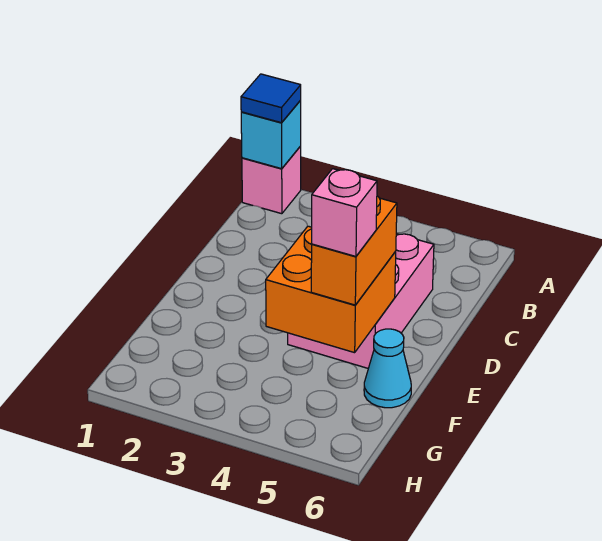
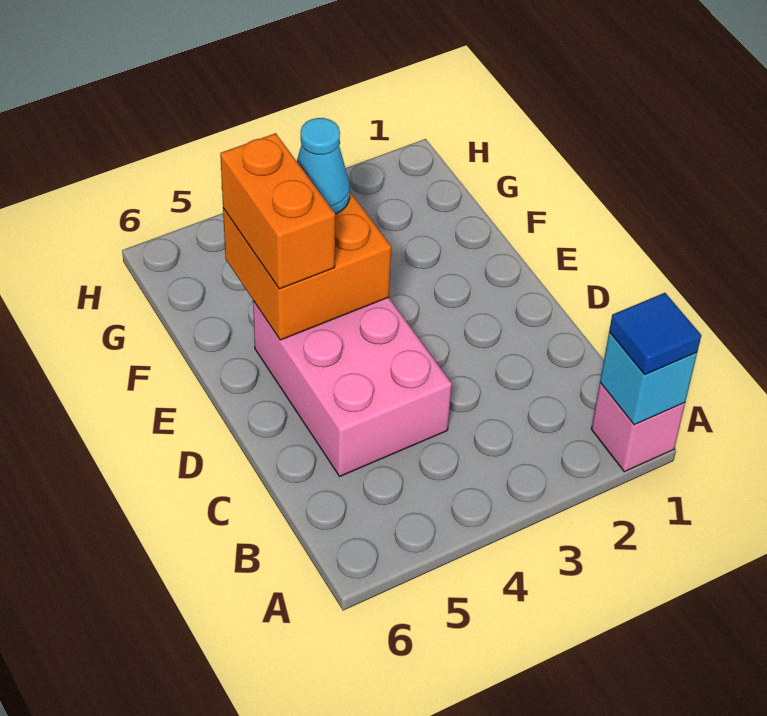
pink brick F5 level 4 -> none
cyan cone F6 level 1 -> cyan cone F4 level 3

